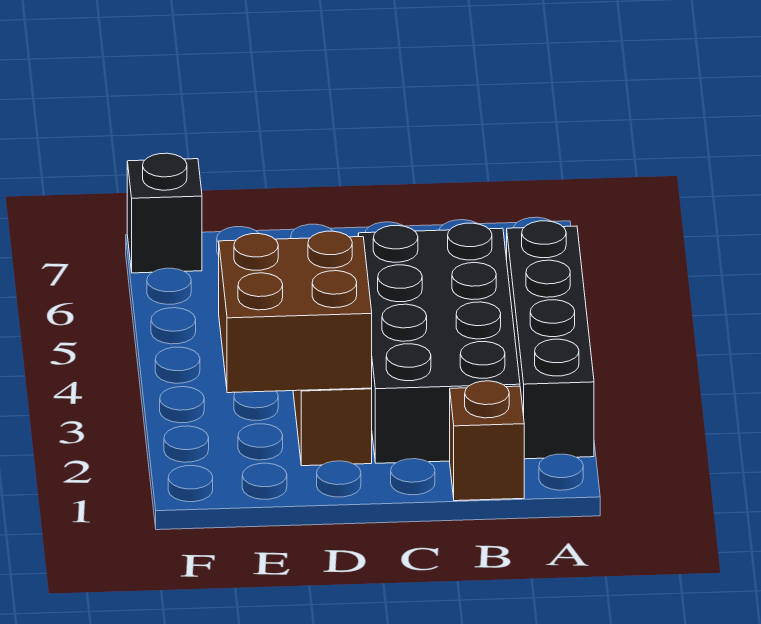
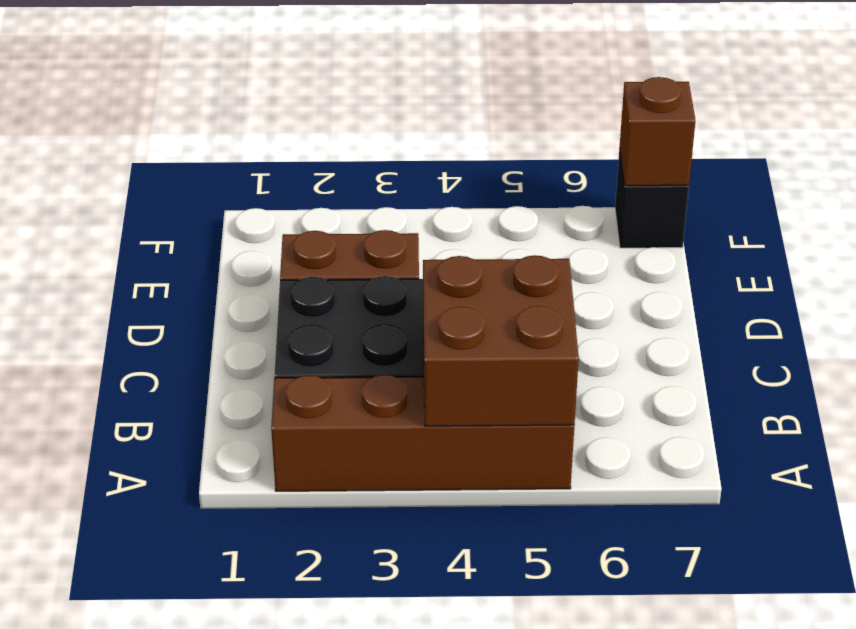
black brick A2:A5 level 1 -> brown brick A2:A5 level 1
brown brick B1 level 1 -> brown brick F7 level 2
brown brick D2:E3 level 2 -> brown brick A4:B5 level 2

